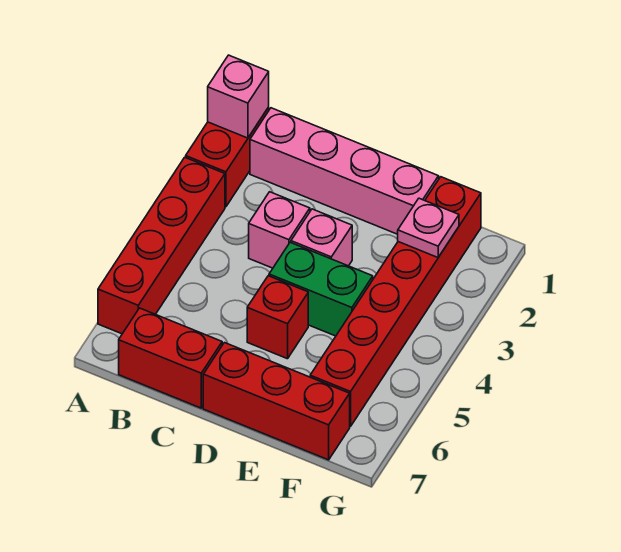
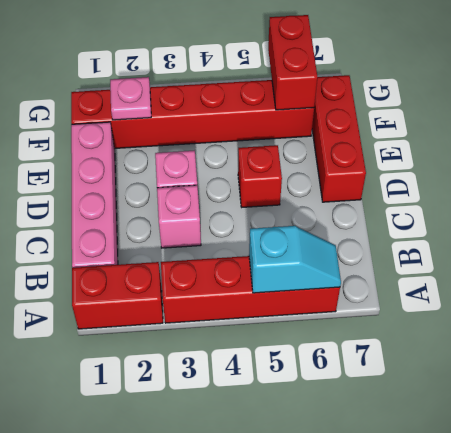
pink brick A1 level 2 -> none
none -> cyan slope A5:A6 level 2 top 5
red brick B7:C7 level 1 -> red brick F6:G6 level 2
green brick D4:E4 level 1 -> none

